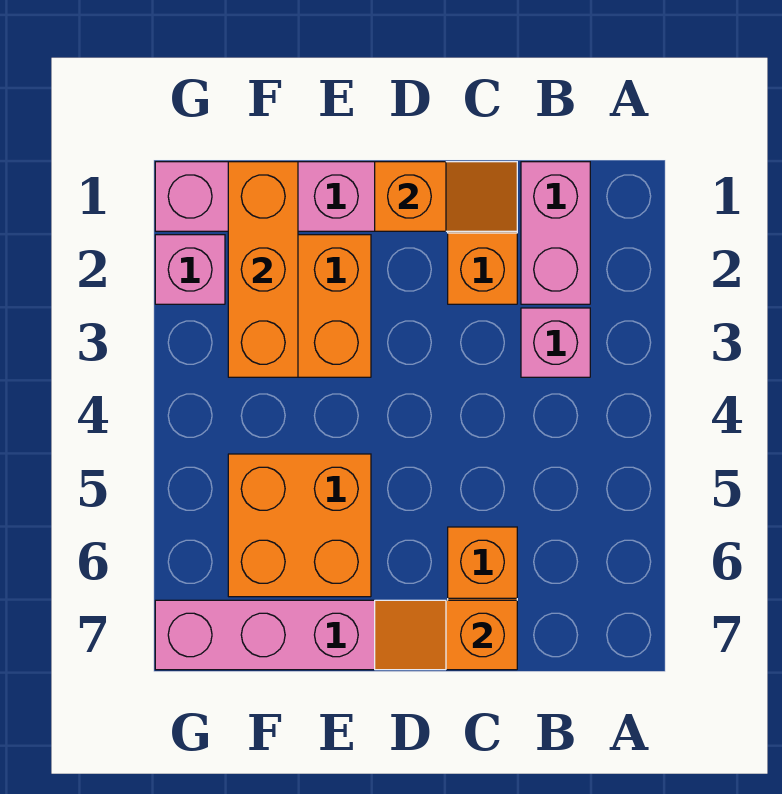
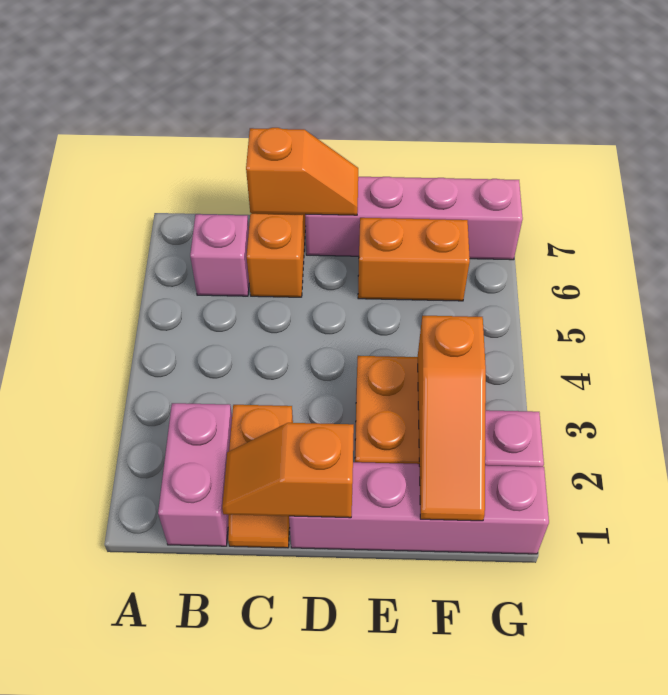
pink brick B3 level 1 -> pink brick B6 level 1
orange brick E5:F6 level 1 -> orange brick E6:F6 level 1
orange brick F1:F3 level 2 -> orange slope F1:F3 level 2 top 3

